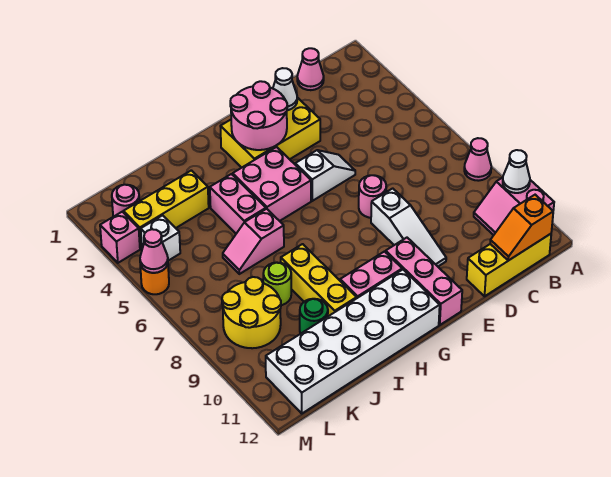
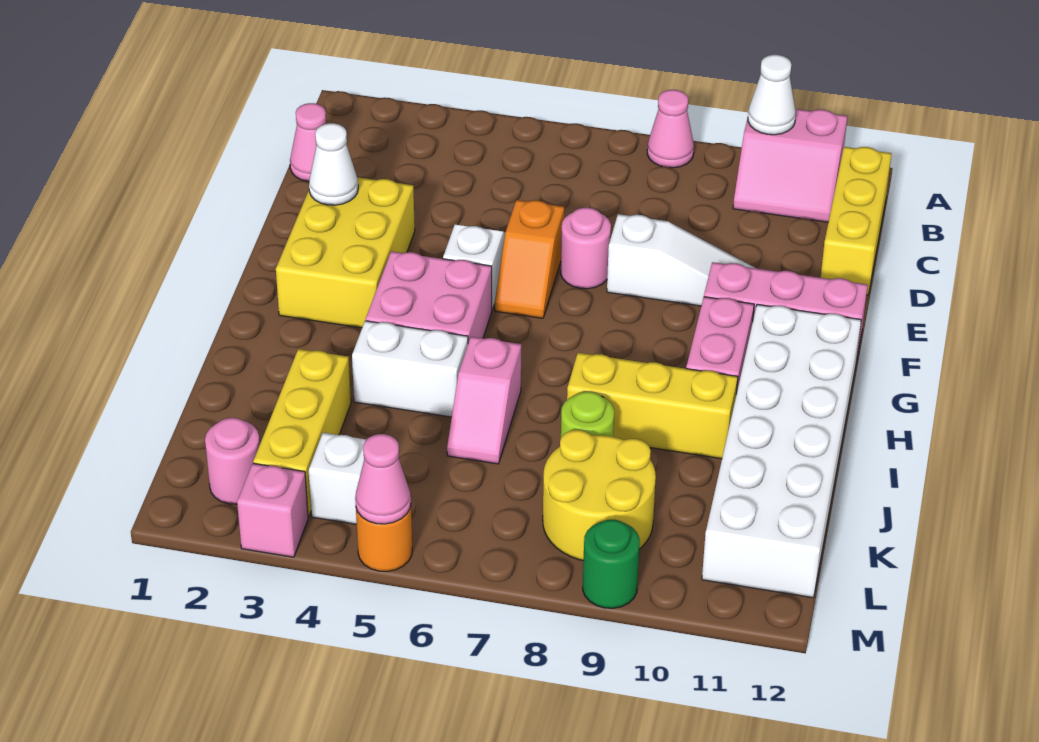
orange slope B12:C12 level 2 top B -> orange slope E6:F6 level 1 top E
pink round brick F2:G3 level 2 -> none
pink brick I4:I5 level 1 -> white brick I4:I5 level 1
green round brick J10 level 1 -> green round brick M9 level 1

